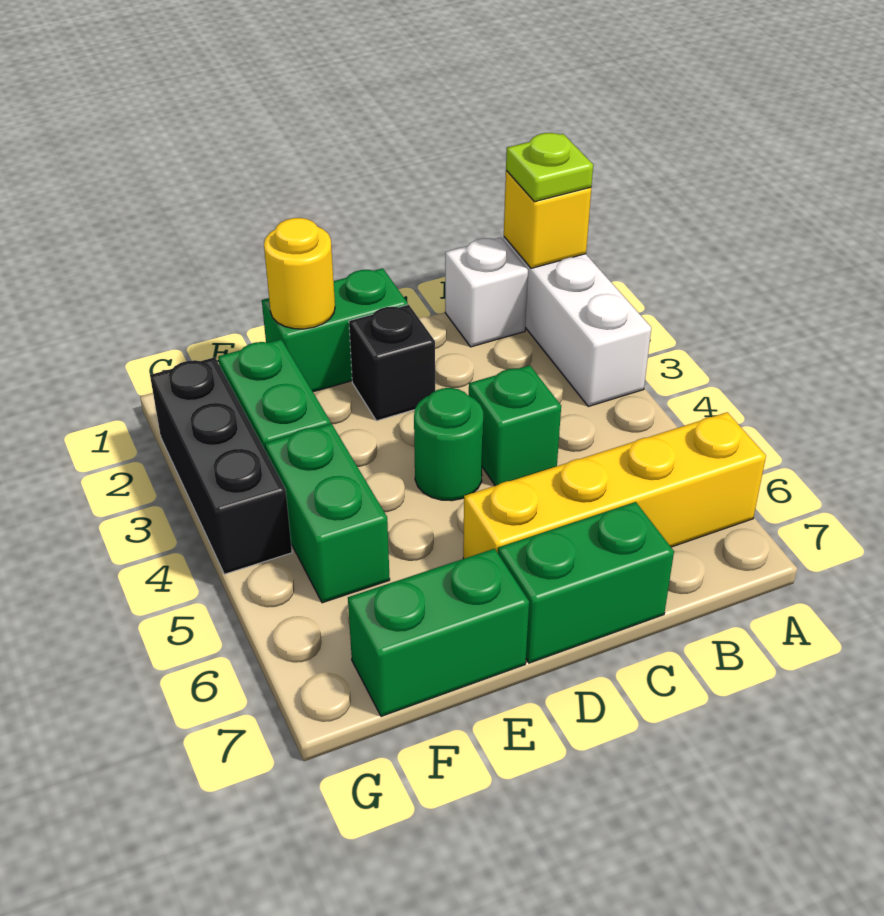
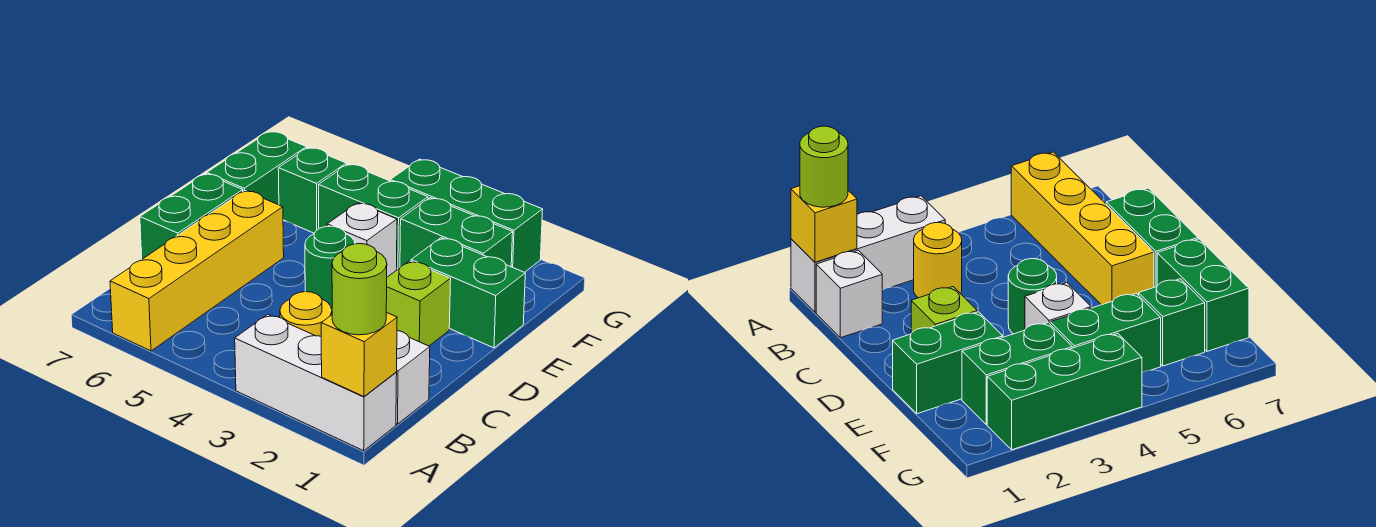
lime plate A1 level 3 -> lime round brick A1 level 3
green brick C4 level 1 -> green brick F6 level 1
green brick D1:E1 level 1 -> green brick E1:E2 level 1
black brick D2 level 1 -> lime brick D2 level 1
yellow round brick E1 level 2 -> yellow round brick B3 level 1
none -> white brick E4 level 1
black brick G2:G4 level 1 -> green brick G2:G4 level 1

